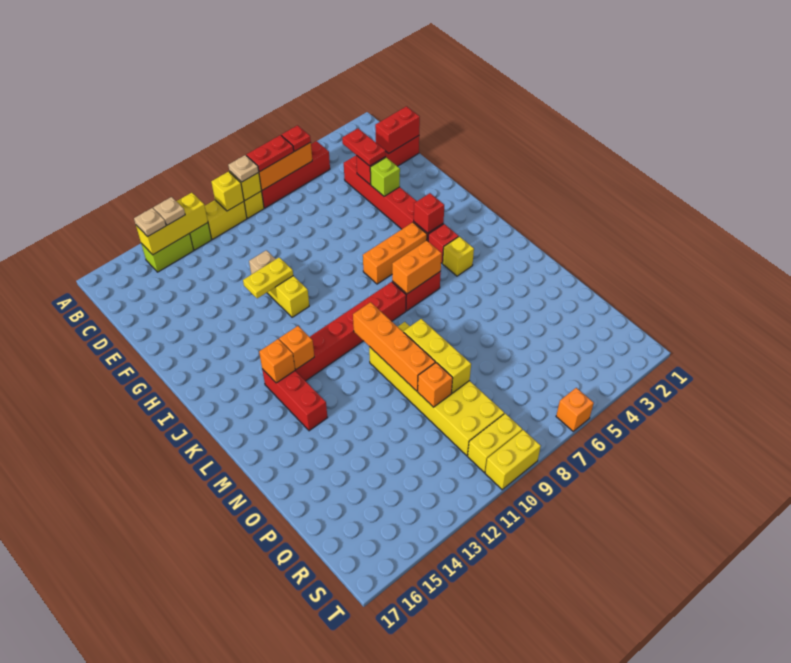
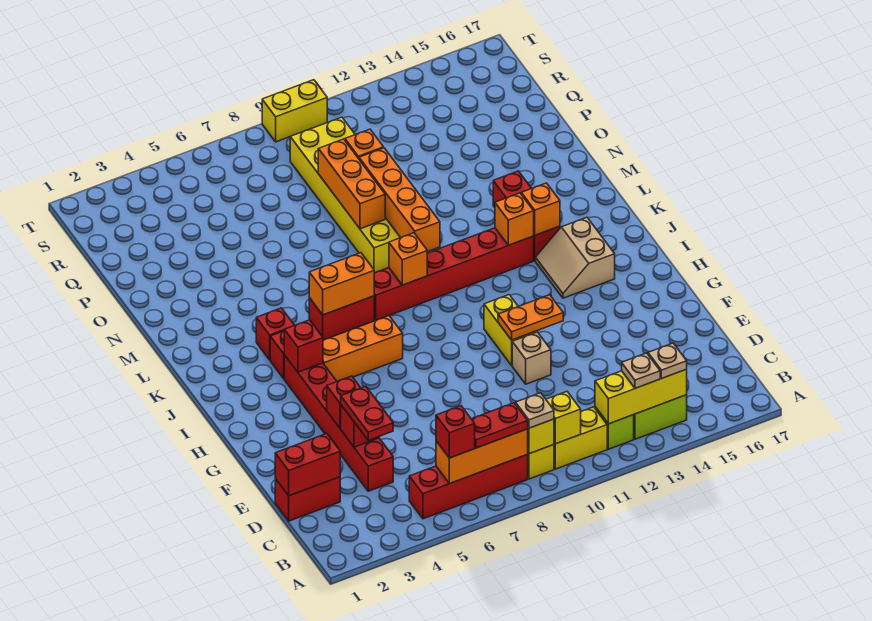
red plate B6 level 3 -> red brick B6 level 3
lime brick F4 level 2 -> red brick F4 level 2
yellow plate G11:G12 level 2 -> orange plate G11:G12 level 2
none -> tan slope I14:J15 level 1 top 15
yellow brick K4 level 1 -> red brick K4 level 1
yellow brick N9:P9 level 2 -> orange brick N9:P9 level 2
yellow brick S9:S10 level 1 -> none
orange brick T6 level 1 -> orange brick K9 level 2

